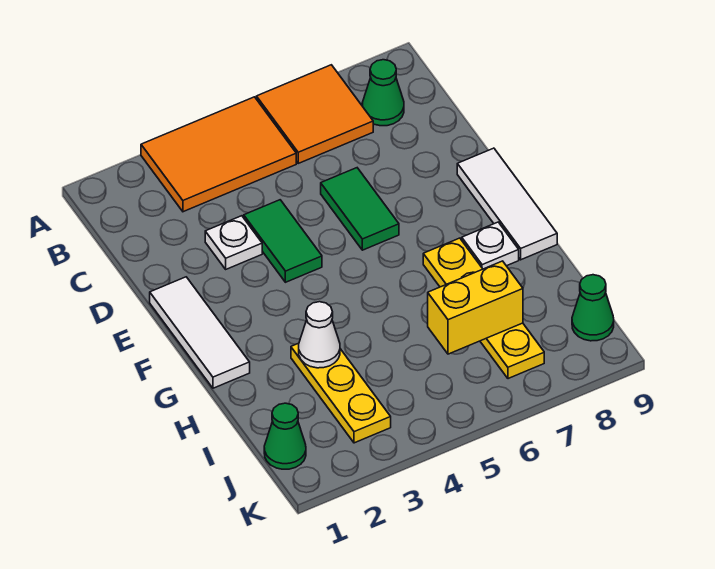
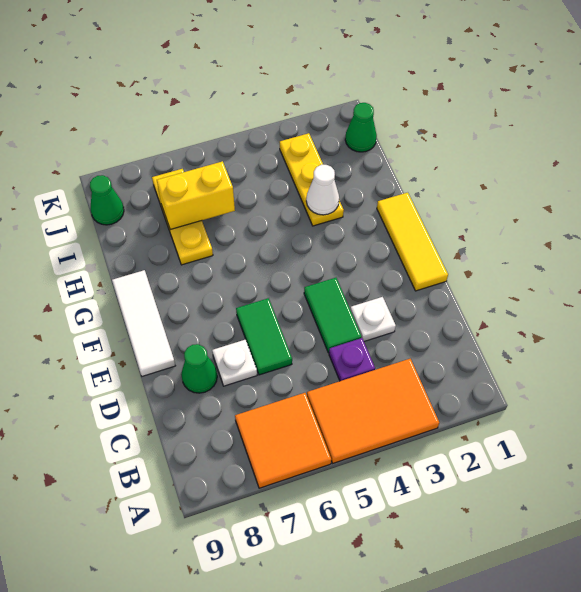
green cone B8 level 1 -> green cone D8 level 1
none -> purple plate C4 level 1
white tile E1:G1 level 1 -> yellow tile E1:G1 level 1
yellow plate G7:J7 level 1 -> yellow plate H7:J7 level 1
white plate G8 level 1 -> white plate D7 level 1

